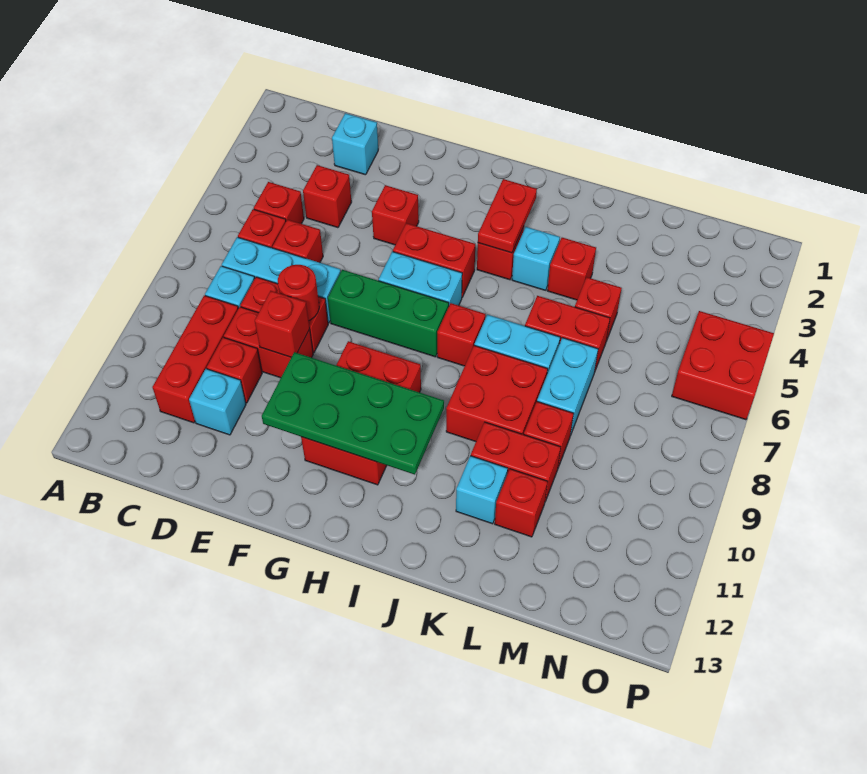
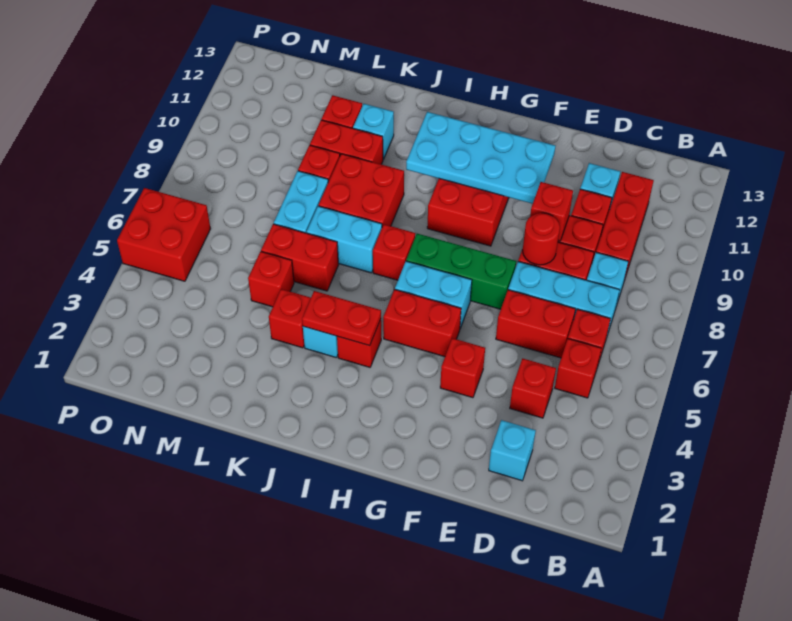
red brick D6 level 1 -> red brick D6:E6 level 1
green plate F10:I11 level 2 -> cyan plate F10:I11 level 2
red plate I3:I4 level 2 -> red plate I4:J4 level 2

